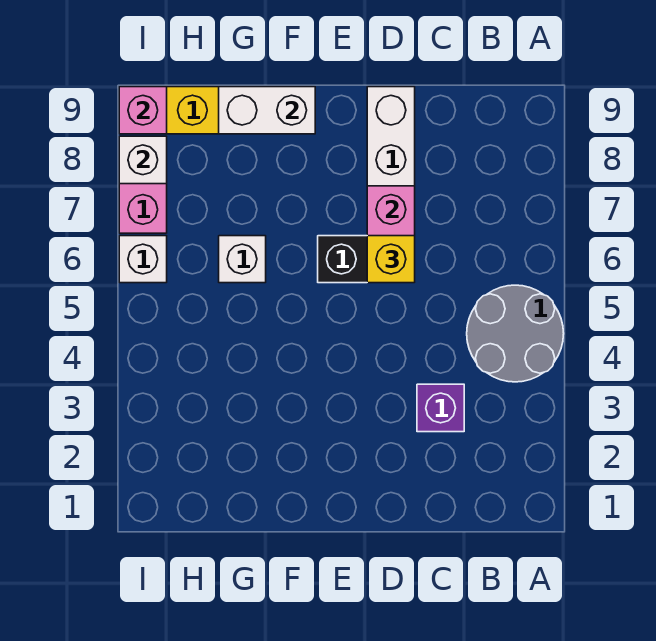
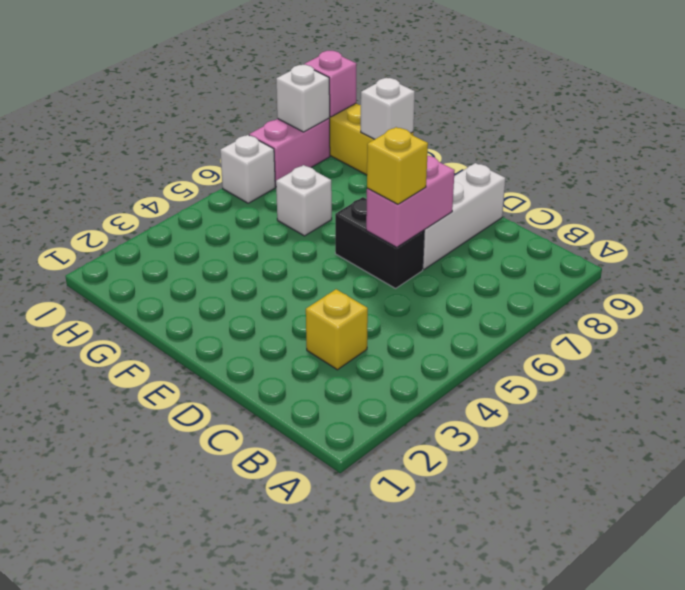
grey round brick A4:B5 level 1 -> none
purple brick C3 level 1 -> yellow brick C3 level 1
white brick F9:G9 level 2 -> white brick G9 level 2

